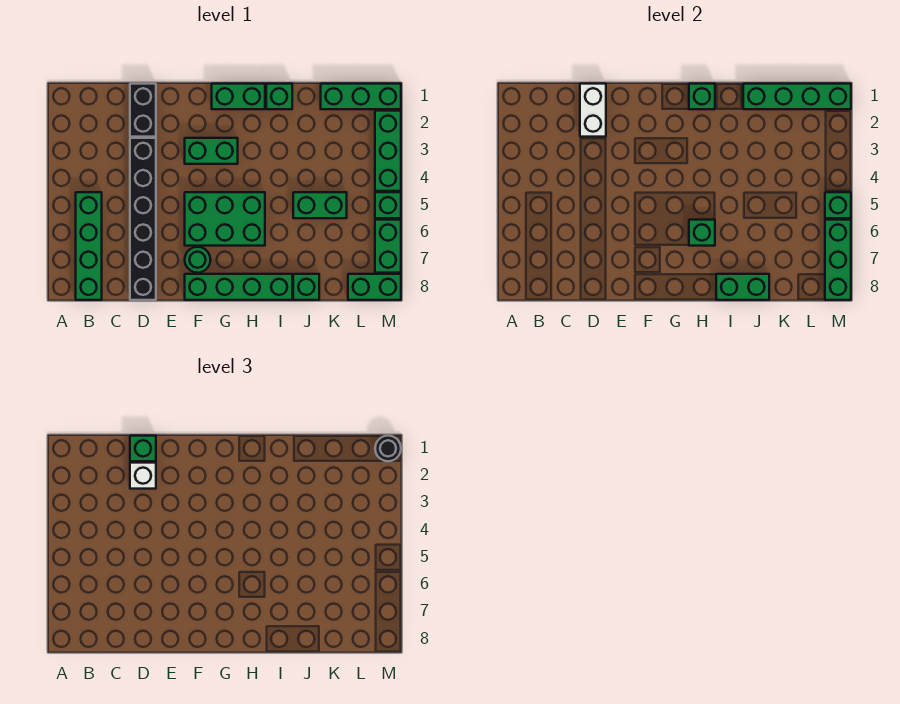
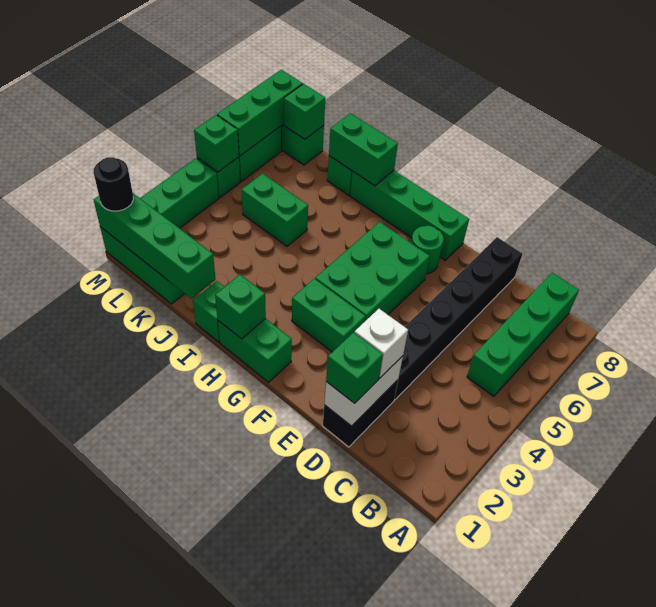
green brick F5:H6 level 1 -> green brick F4:G6 level 1
green brick H6 level 2 -> green brick L8 level 2

